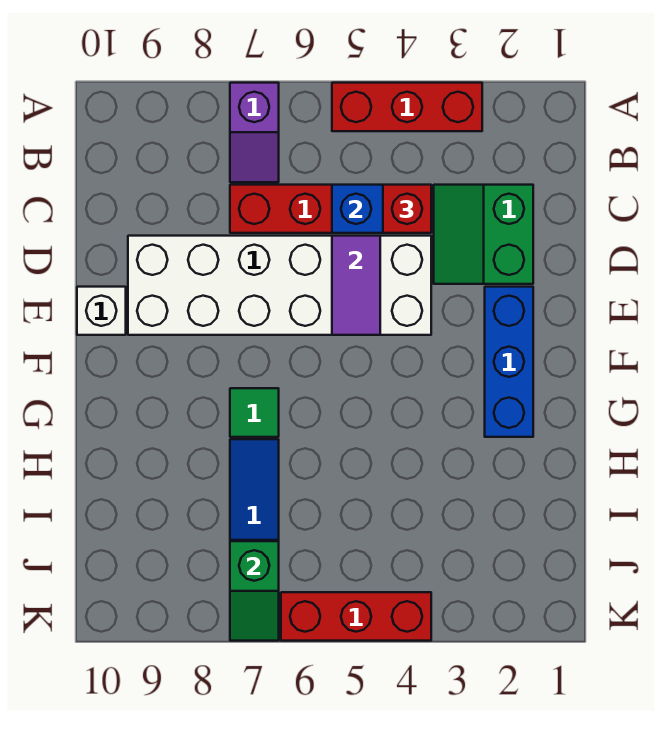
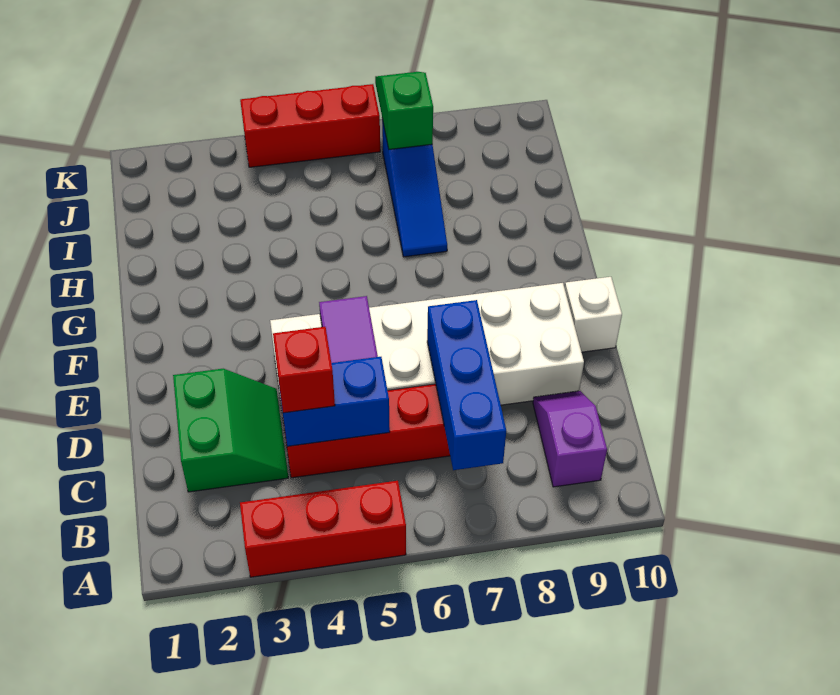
purple slope A7:B7 level 1 top A -> purple slope B9:C9 level 1 top B
blue brick E2:G2 level 1 -> blue brick B7:D7 level 2
green tile G7 level 1 -> none

